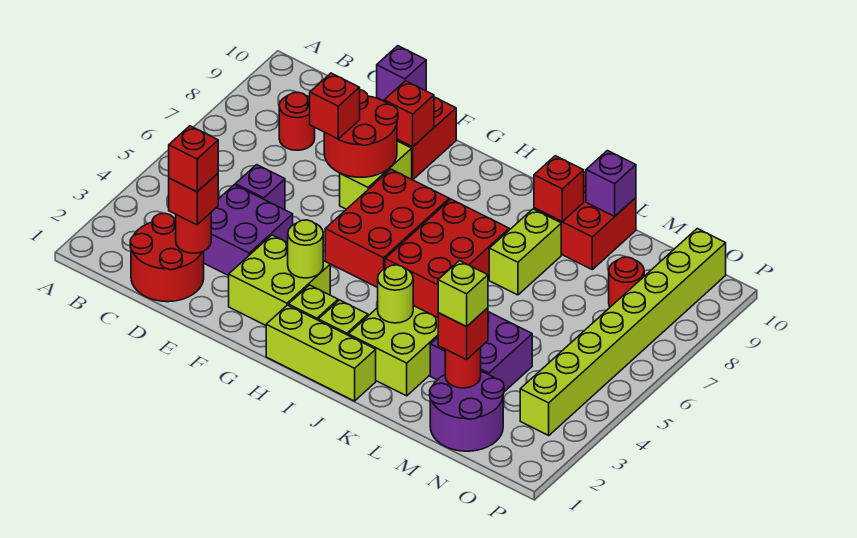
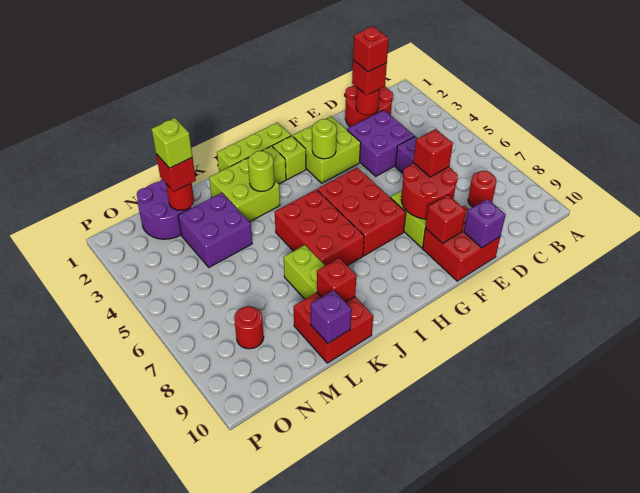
lime brick O3:O10 level 1 -> none

